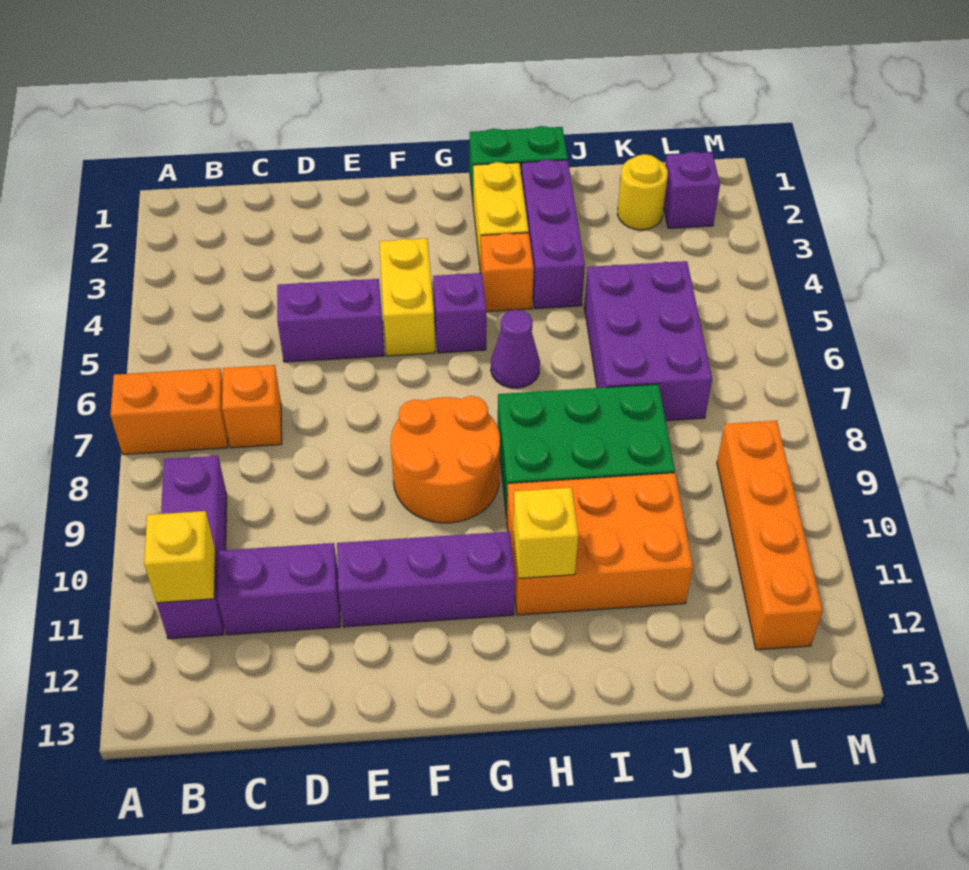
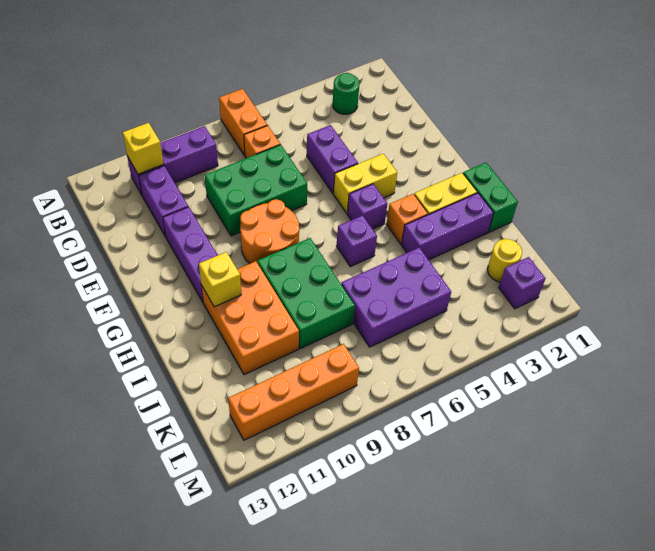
none -> green round brick B3 level 1
none -> green brick D7:E9 level 1
purple cone H6 level 1 -> purple brick H6 level 1

